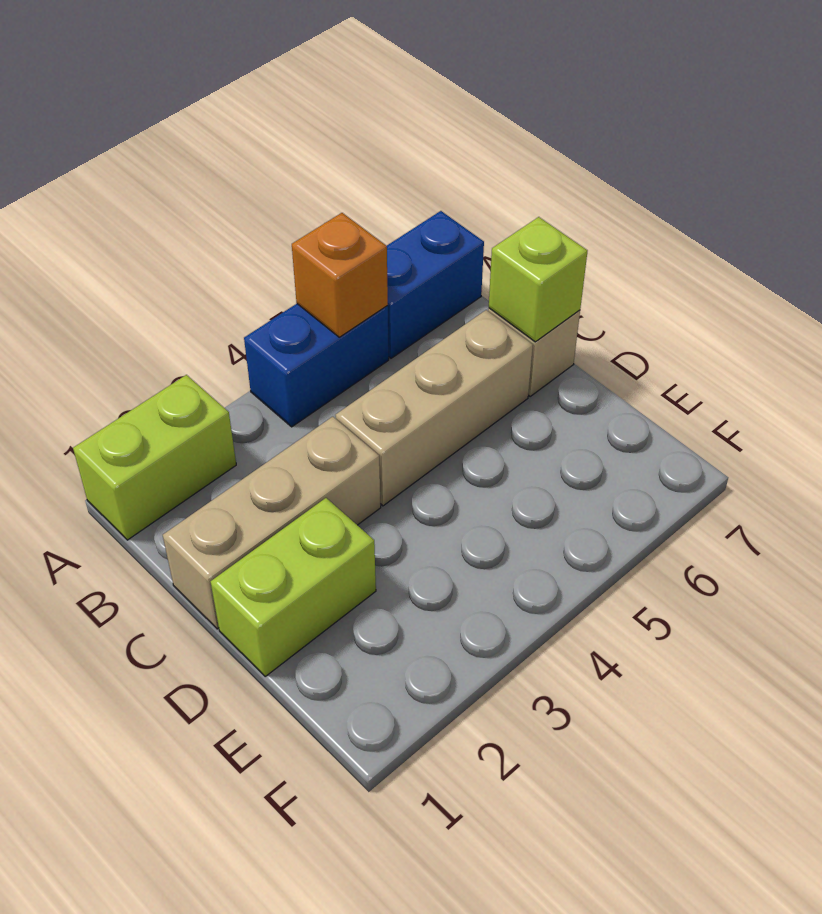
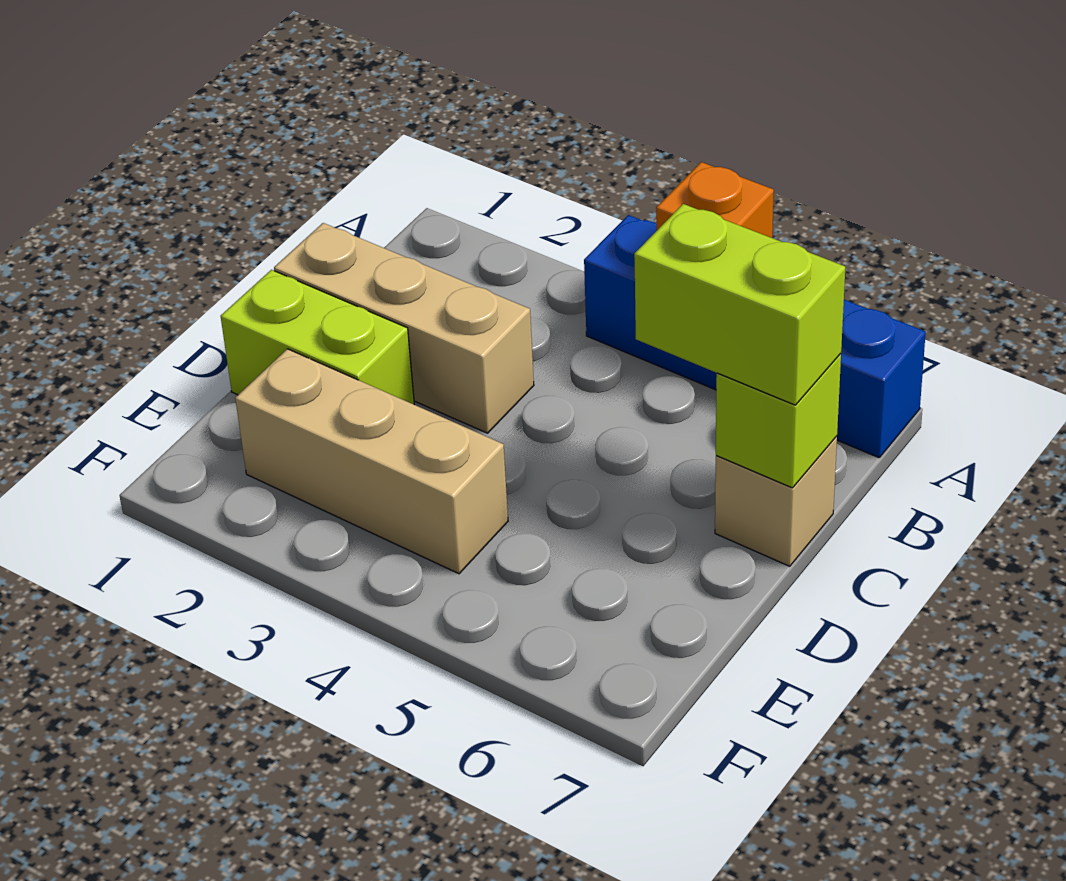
lime brick A1:A2 level 1 -> lime brick C6:C7 level 3
tan brick C4:C6 level 1 -> tan brick E2:E4 level 1

